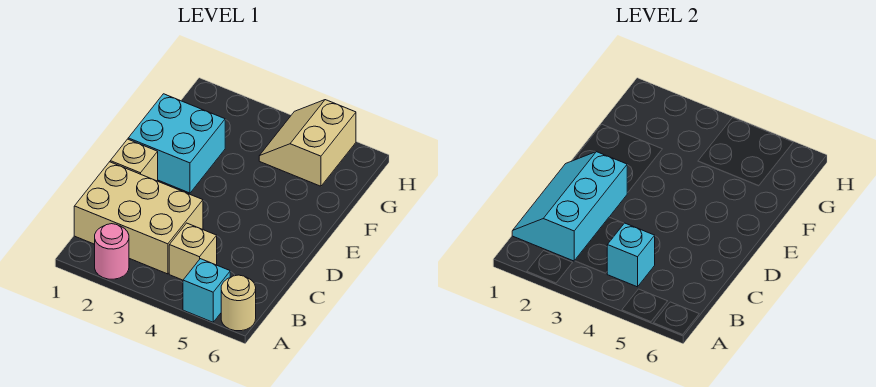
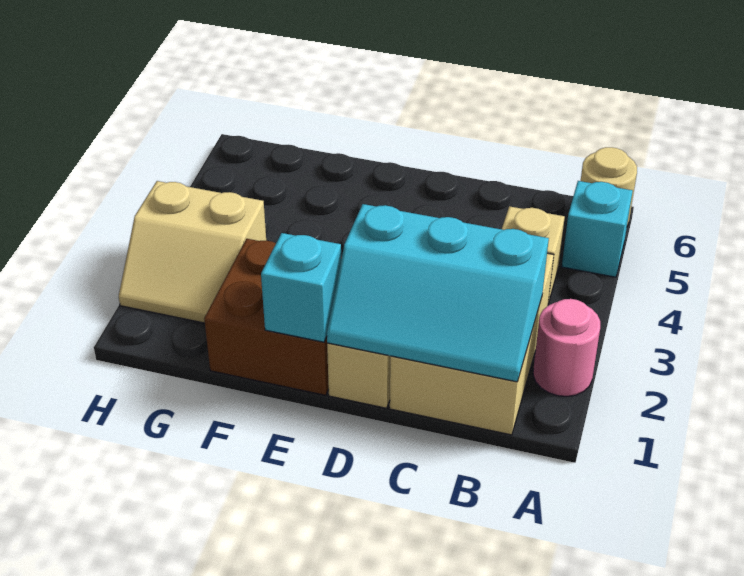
cyan brick B4 level 2 -> cyan brick E1 level 2
cyan brick E1:F2 level 1 -> brown brick E1:F2 level 1
tan slope G4:H5 level 1 top 5 -> tan slope G2:H3 level 1 top 3

